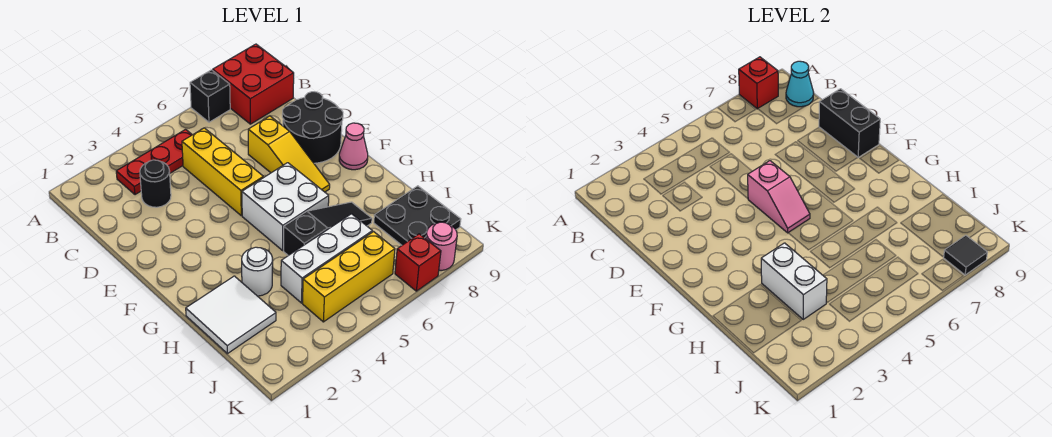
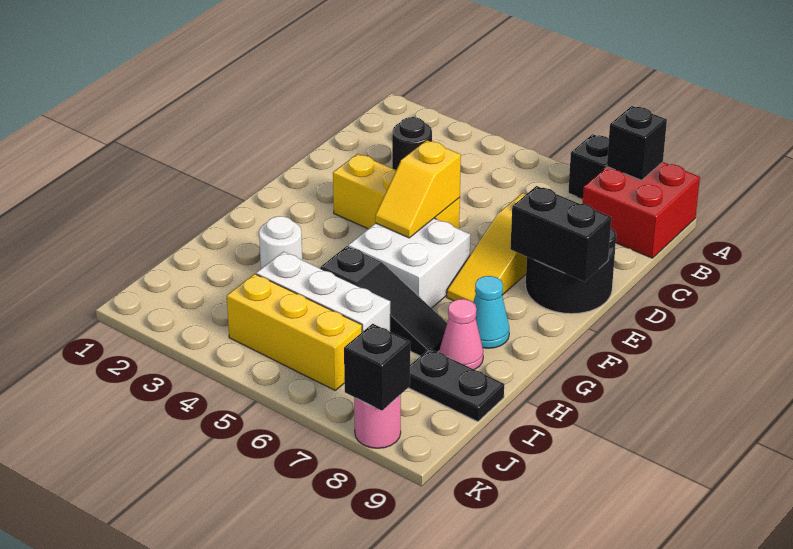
red brick A8 level 2 -> black brick A8 level 2
red plate B3:B5 level 1 -> none
cyan cone B9 level 2 -> cyan cone G8 level 1
yellow brick C5:E5 level 1 -> yellow brick E3:E5 level 1
black brick D9:E9 level 2 -> black brick E8:E9 level 2
pink slope E5:F5 level 2 top E -> yellow slope E5:F5 level 2 top E
pink cone F9 level 1 -> pink cone H8 level 1
white tile H1:I2 level 1 -> none
white brick H3:I3 level 2 -> none
black plate I8:J9 level 1 -> black plate I8:I9 level 1
red brick K7 level 1 -> none
black tile K8 level 2 -> black brick K8 level 2

